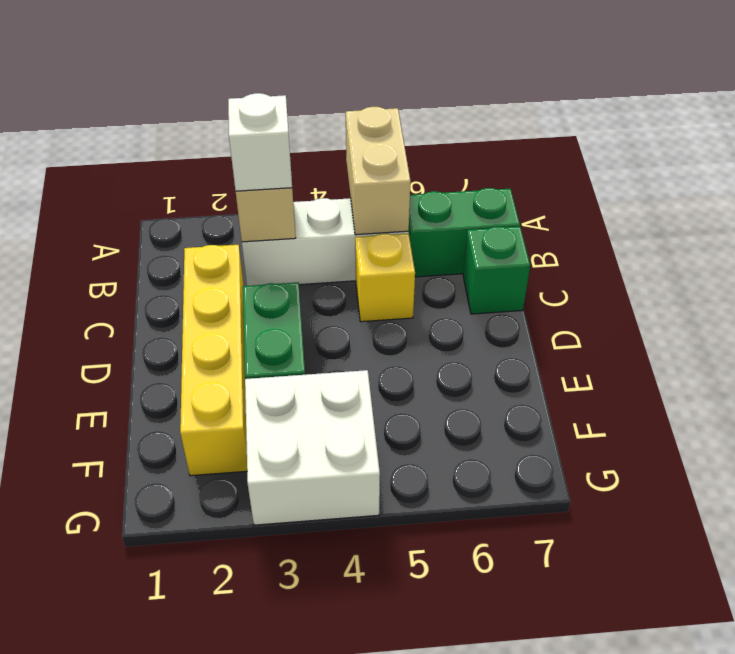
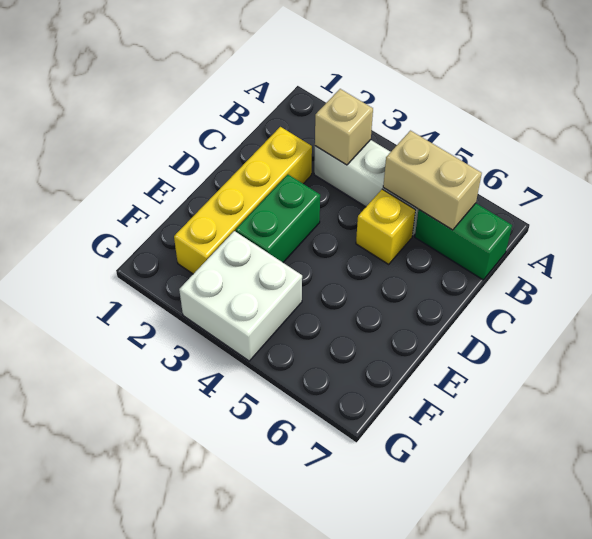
tan brick A5:B5 level 2 -> tan brick B5:B6 level 2
white brick B3 level 3 -> none
green brick C7 level 1 -> none

